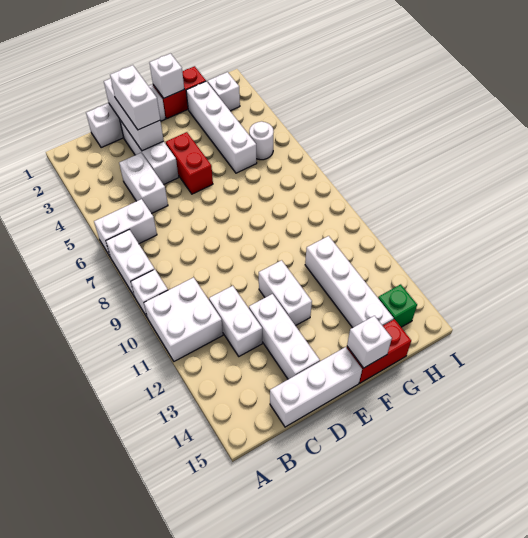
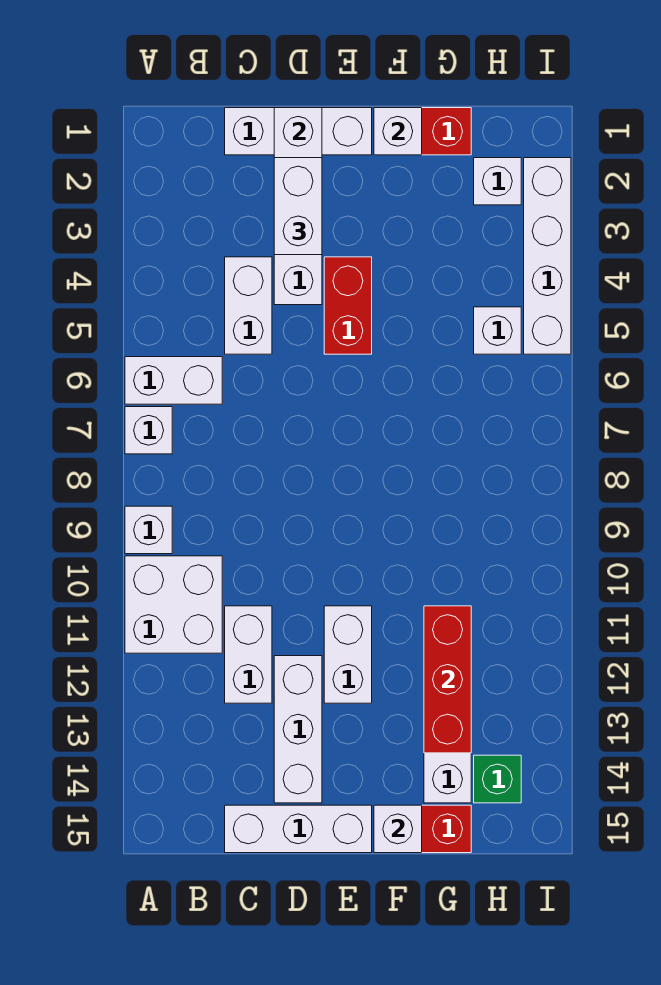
white brick A7:A8 level 1 -> white brick A7 level 1
white brick G2:G5 level 1 -> white brick I2:I5 level 1
none -> red brick G11:G13 level 2
white round brick H5 level 1 -> white brick H5 level 1

